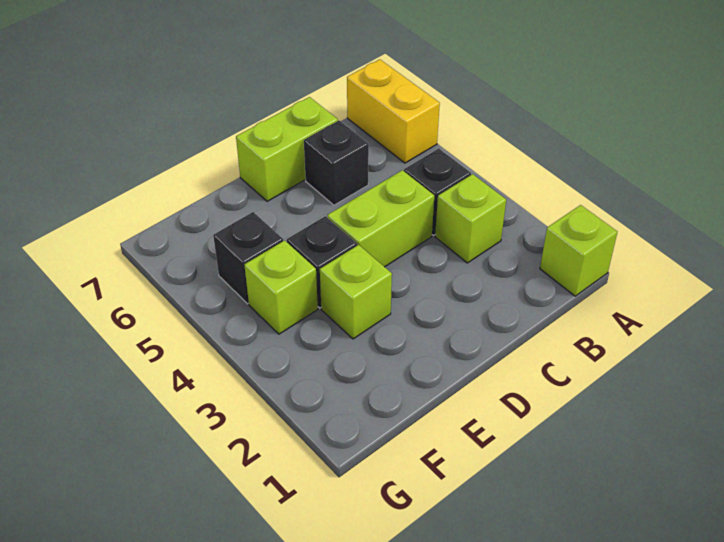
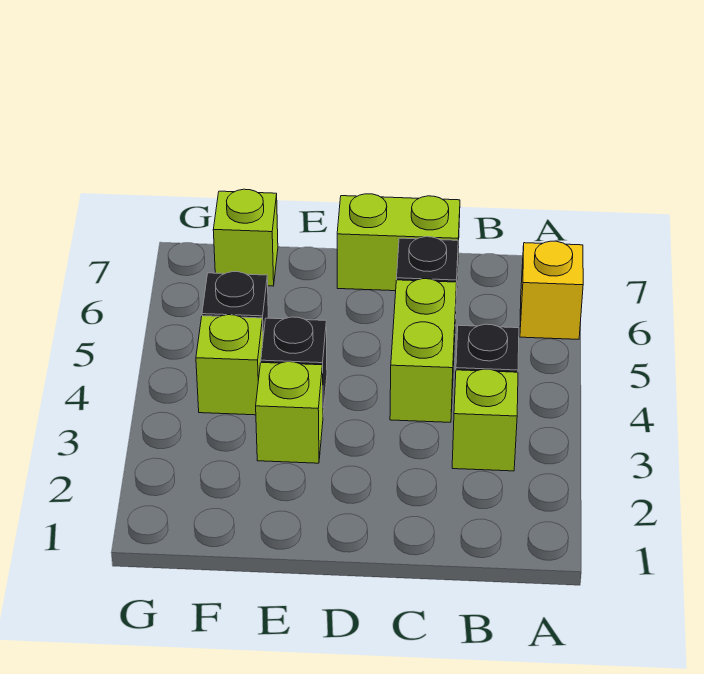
lime brick A1 level 1 -> lime brick F7 level 1
yellow brick A6:A7 level 1 -> yellow brick A6 level 1
lime brick C4:D4 level 1 -> lime brick C4:C5 level 1

